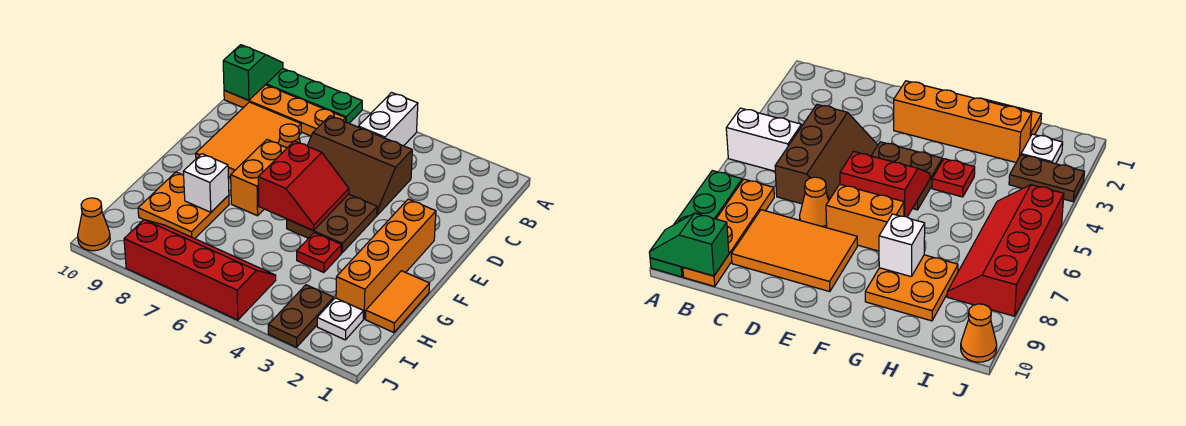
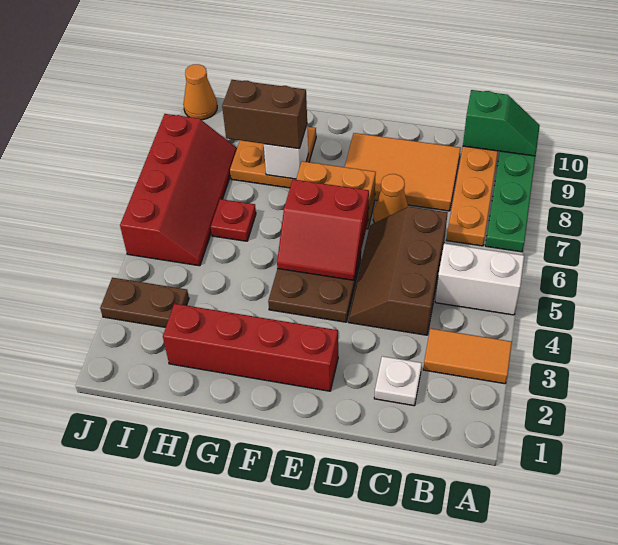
orange brick E2:H2 level 1 -> red brick E2:H2 level 1
orange tile G1:H1 level 1 -> orange tile A3:B3 level 1
red plate G4 level 1 -> red plate H6 level 1
none -> brown brick G8:H8 level 3
white plate I2 level 1 -> white plate C2 level 1

